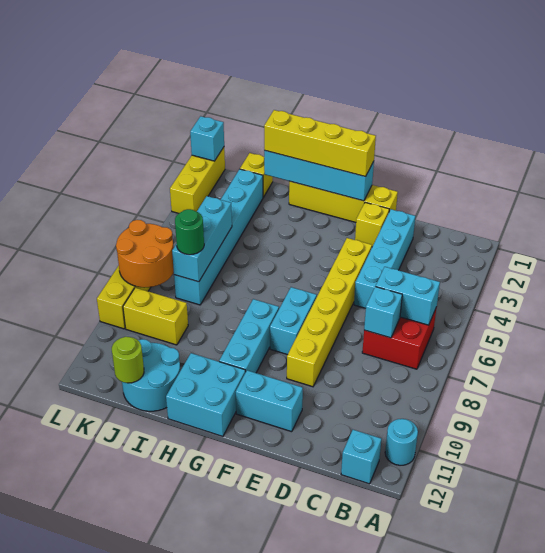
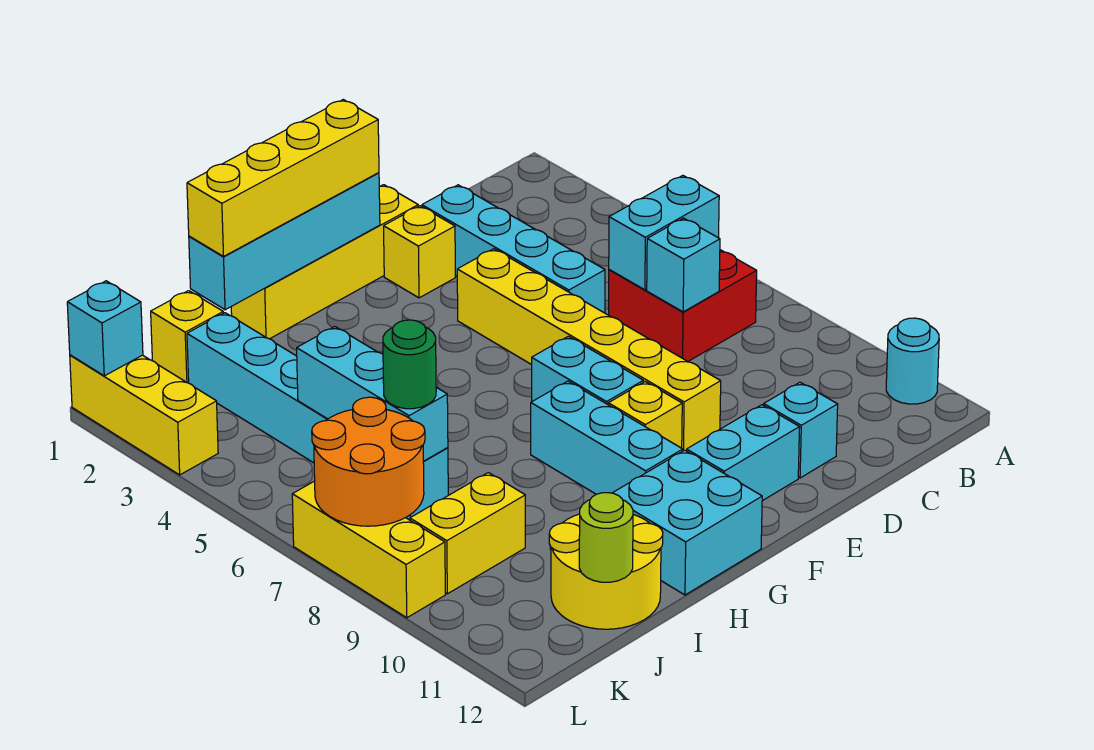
cyan brick B12 level 1 -> cyan brick D11 level 1
none -> yellow brick F9 level 1
cyan round brick I11:J12 level 1 -> yellow round brick I11:J12 level 1

